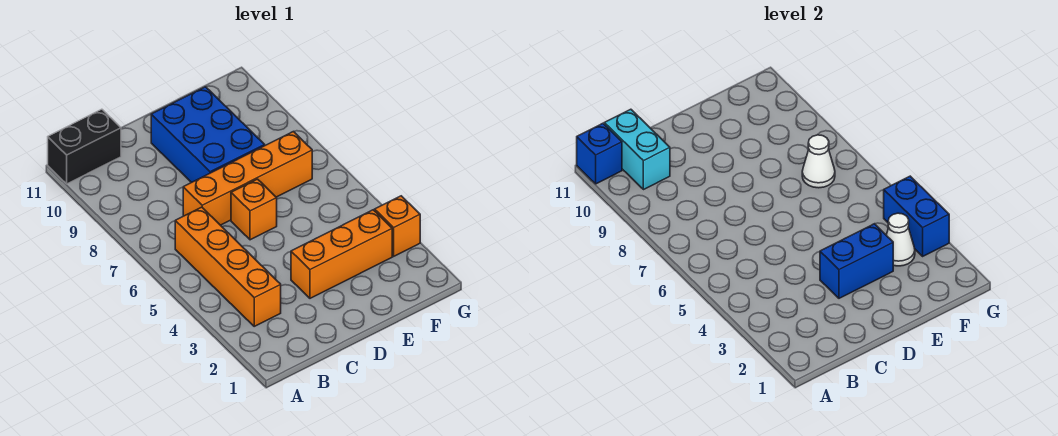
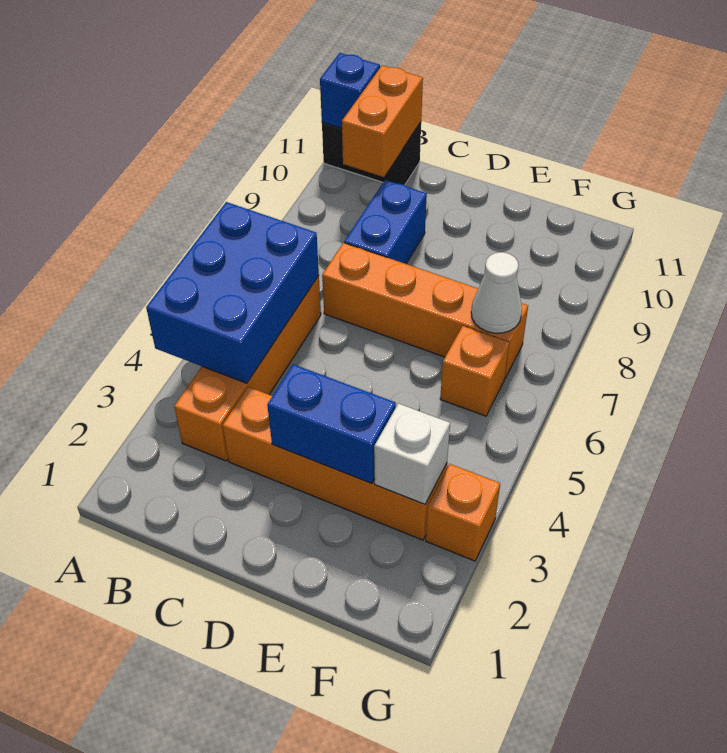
cyan brick B10:B11 level 2 -> orange brick B10:B11 level 2
orange brick D3:F3 level 1 -> orange brick C3:F3 level 1
orange brick D6 level 1 -> orange brick F6 level 1
blue brick D8:E10 level 1 -> blue brick A4:B6 level 2
white cone F3 level 2 -> white brick F3 level 2
blue brick G3:G4 level 2 -> blue brick C8:C9 level 1

